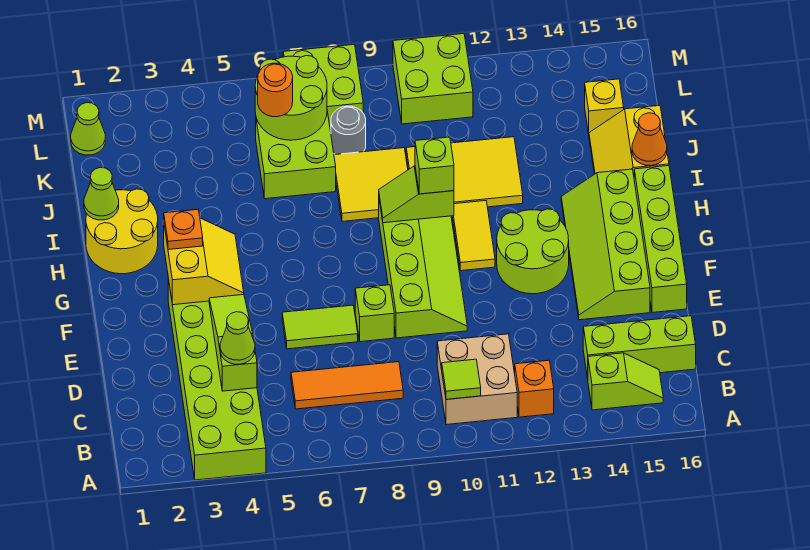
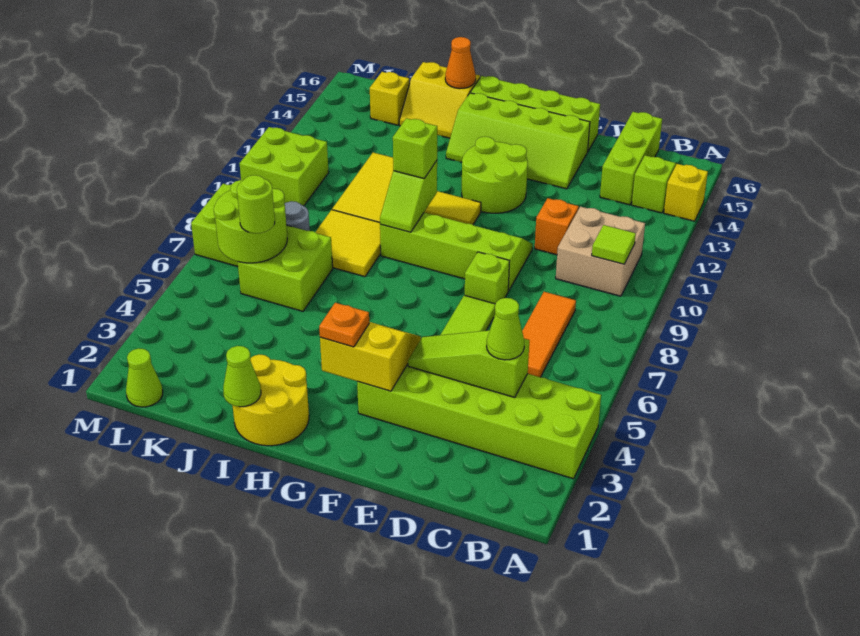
none -> yellow brick A14 level 1
orange brick B12 level 1 -> orange brick D11 level 1
orange round brick K6 level 3 -> lime round brick K6 level 3

